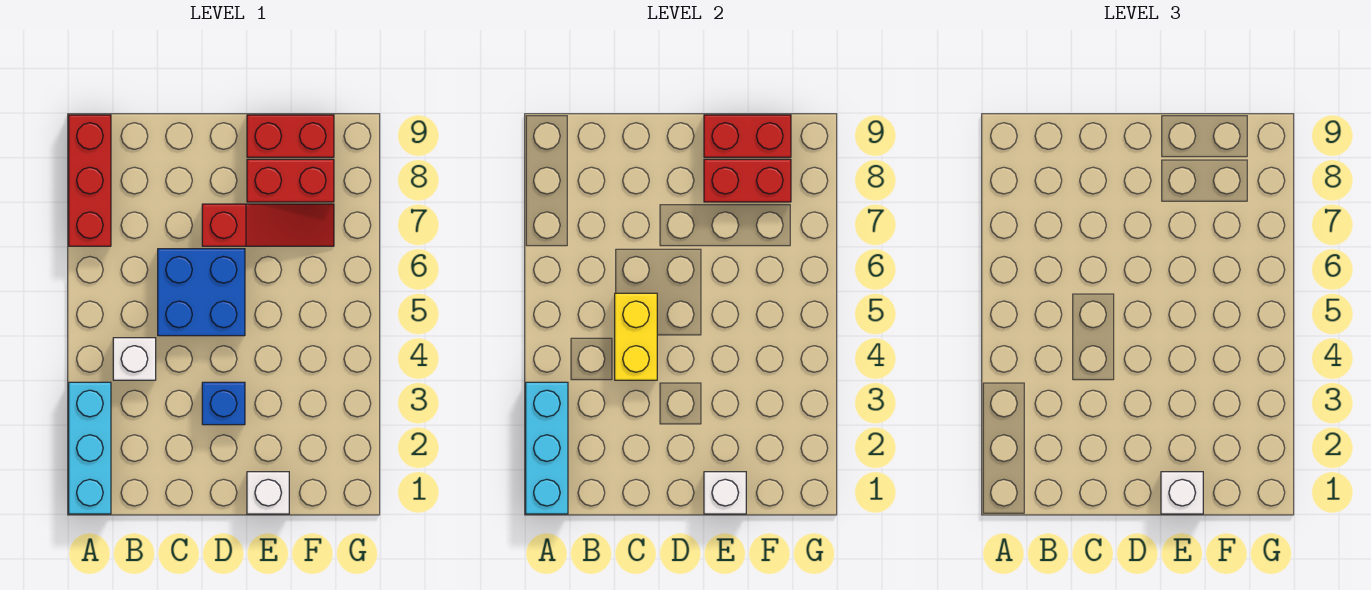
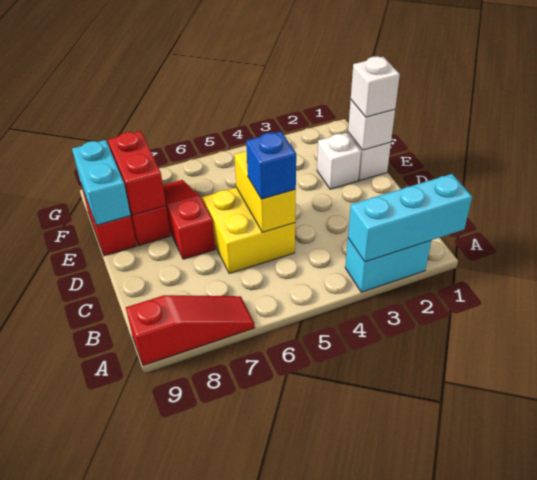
cyan brick A1:A3 level 1 -> cyan brick A2:A3 level 1
red brick A7:A9 level 1 -> red slope A7:A9 level 1 top 9
white brick B4 level 1 -> white brick E2 level 1
yellow brick C4:C5 level 2 -> yellow brick C5:D5 level 2
blue brick C5:D6 level 1 -> yellow brick C5:D6 level 1
blue brick D3 level 1 -> blue brick C5 level 3
red brick E9:F9 level 2 -> cyan brick E9:F9 level 2

